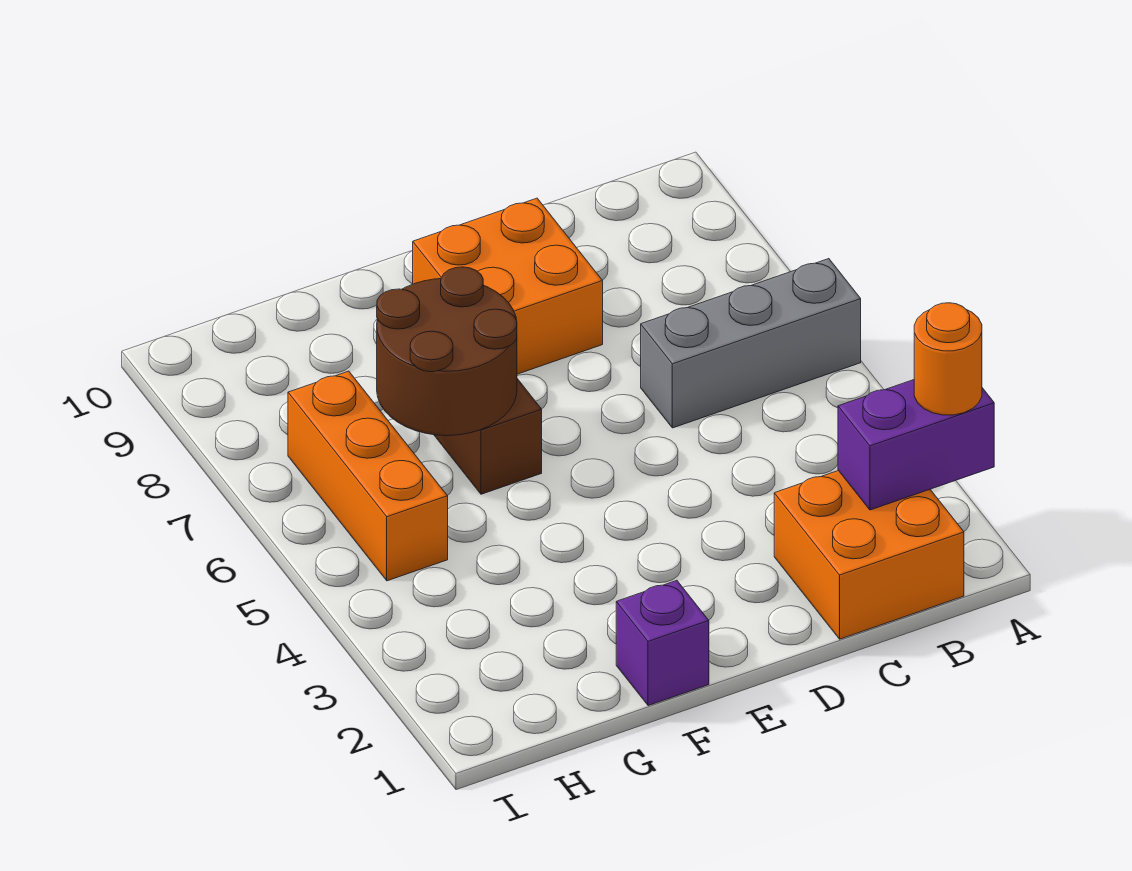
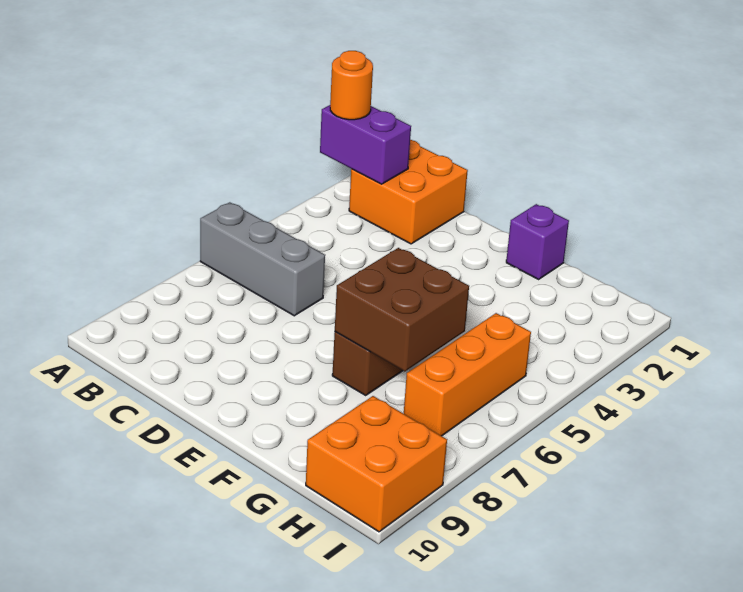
orange brick D8:E9 level 1 -> orange brick H9:I10 level 1
brown round brick F6:G7 level 2 -> brown brick F6:G7 level 2

